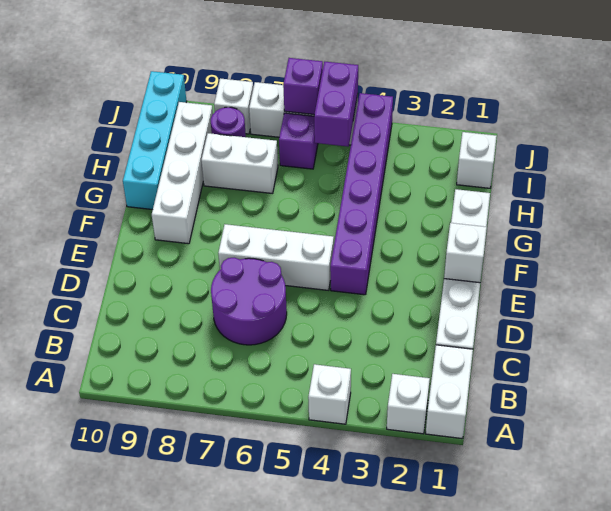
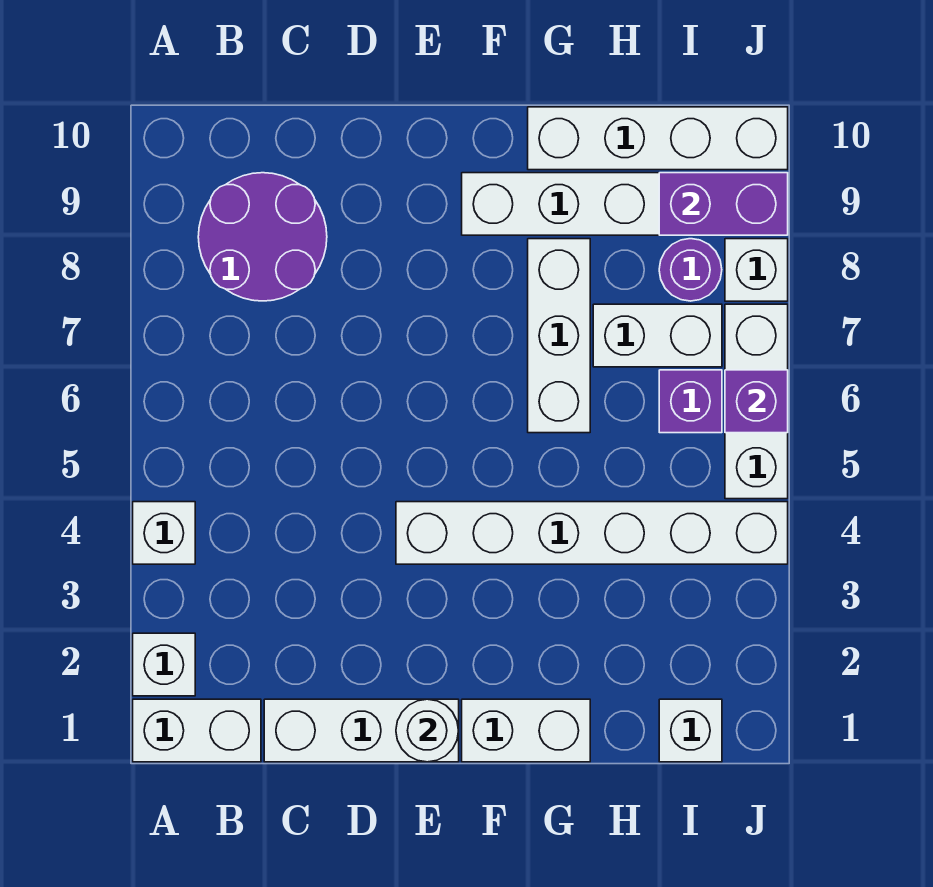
purple round brick C6:D7 level 1 -> purple round brick B8:C9 level 1
white brick E1 level 2 -> white round brick E1 level 2
purple brick E4:J4 level 1 -> white brick E4:J4 level 1
white brick E5:E7 level 1 -> white brick G6:G8 level 1
cyan brick G10:J10 level 1 -> white brick G10:J10 level 1
white brick H7:H8 level 1 -> white brick H7:I7 level 1
purple brick I5:J5 level 2 -> purple brick I9:J9 level 2

